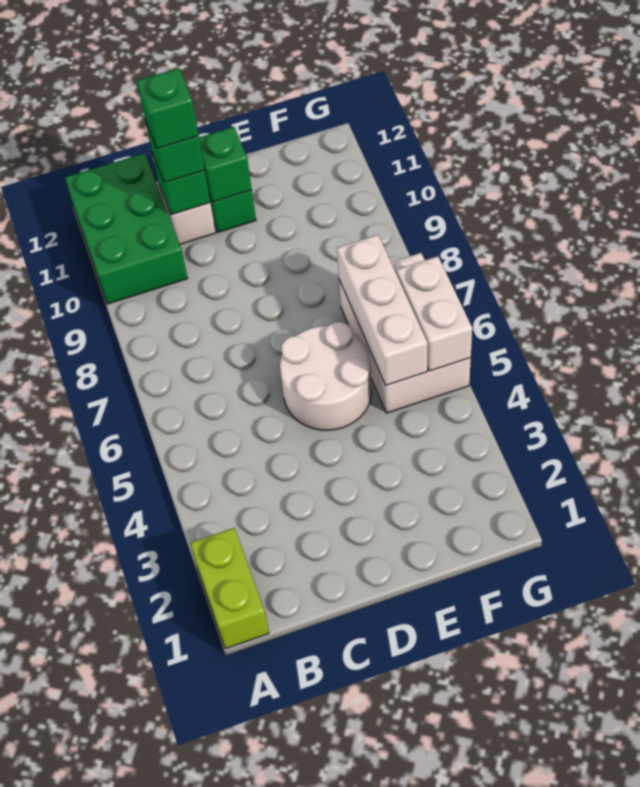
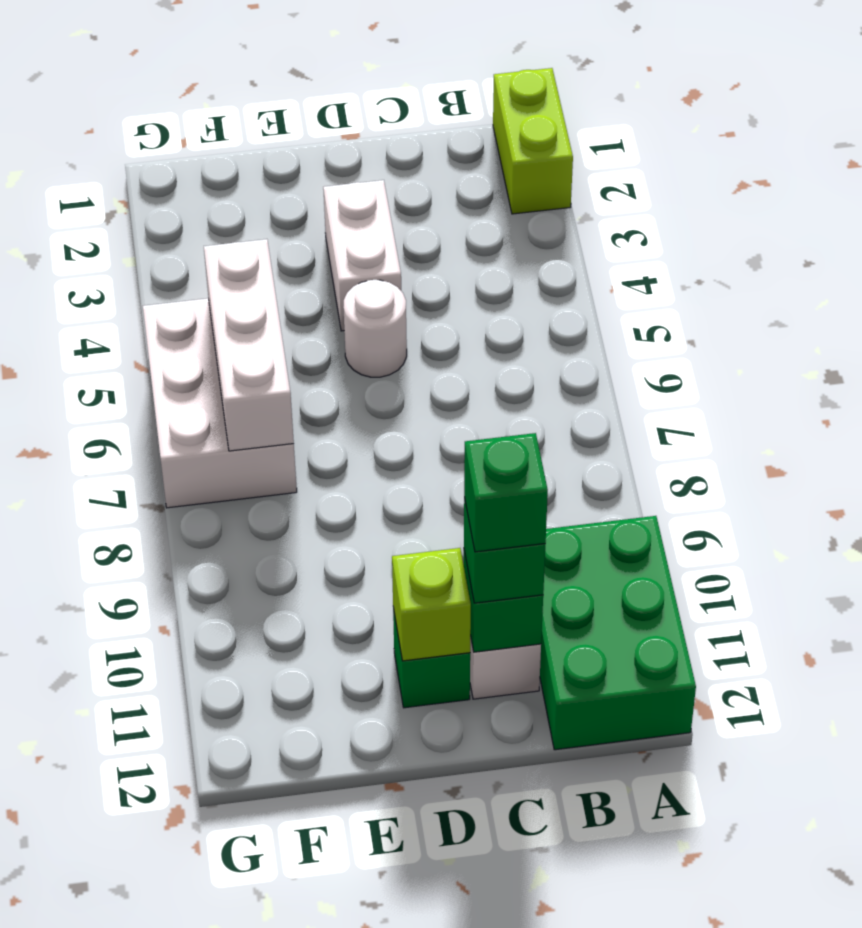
white round brick D5:E6 level 1 -> white round brick D5 level 1
green brick D11 level 2 -> lime brick D11 level 2
white brick G5:G6 level 2 -> white brick D3:D4 level 1

